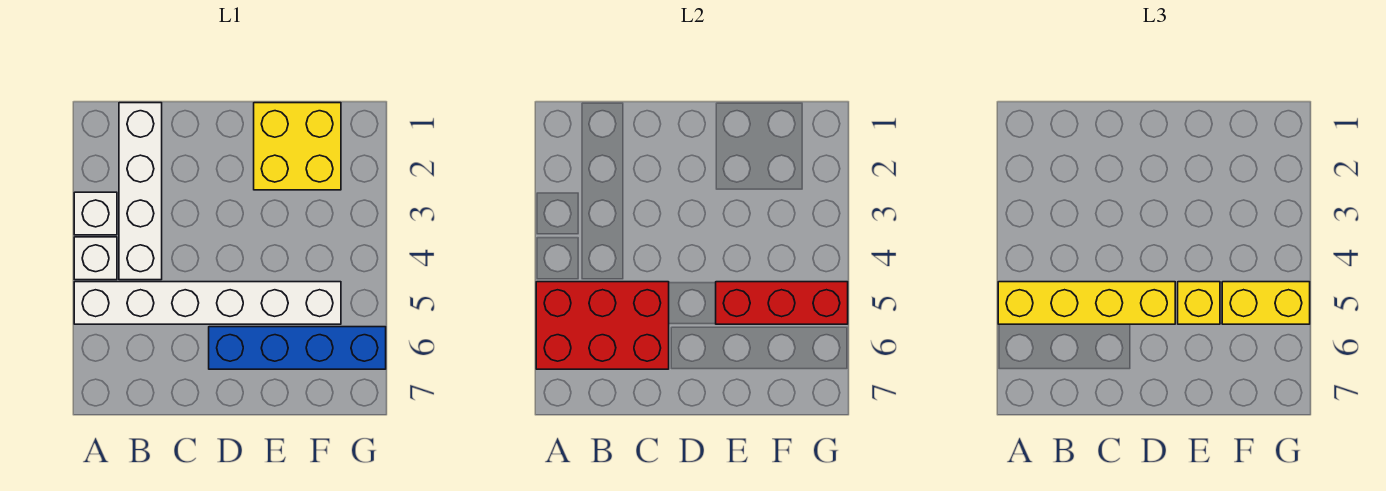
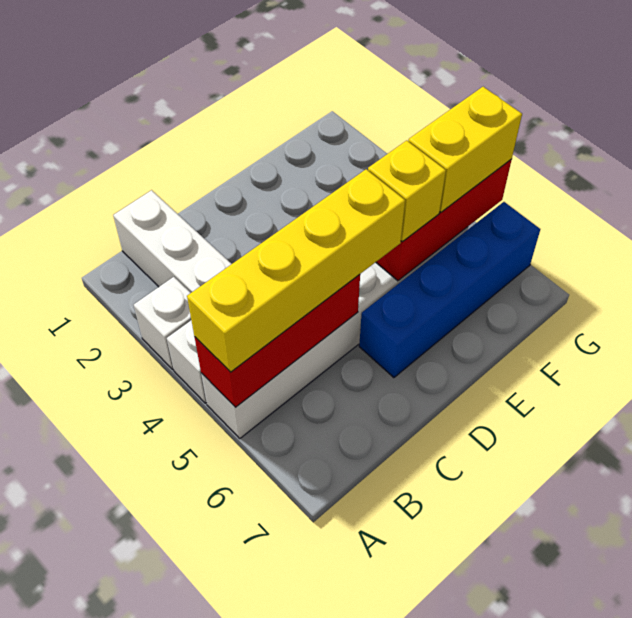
red brick A5:C6 level 2 -> red brick A5:C5 level 2
yellow brick E1:F2 level 1 -> none

